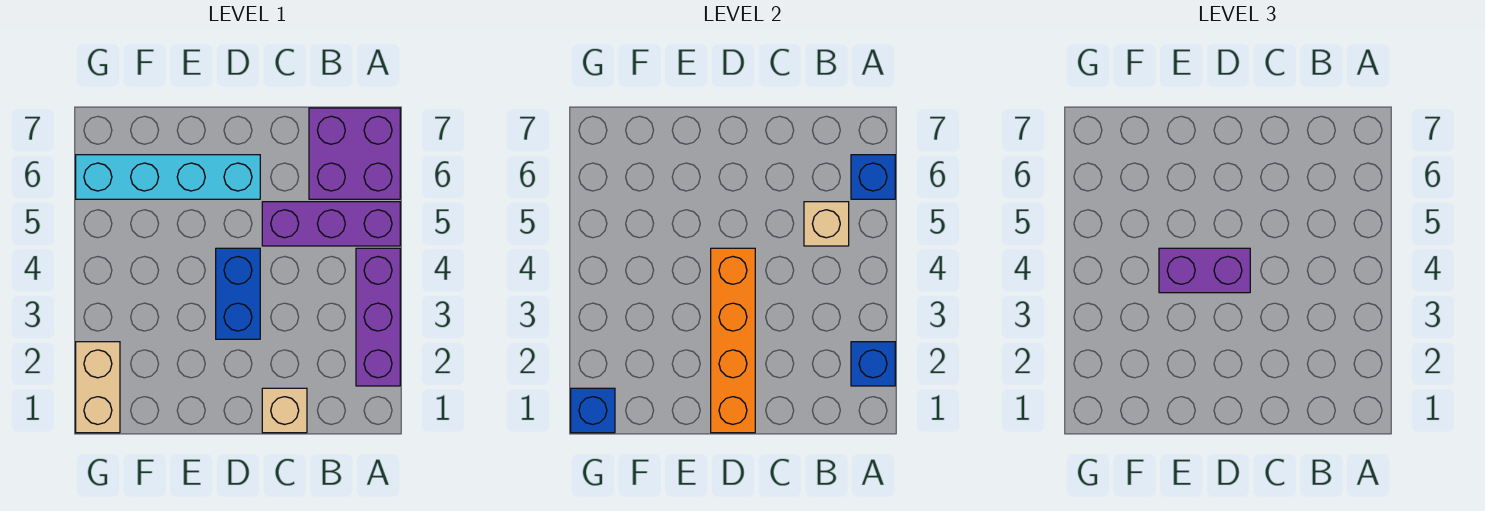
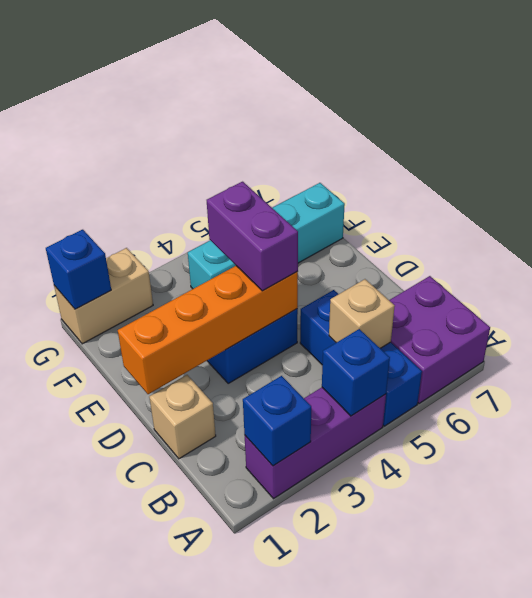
purple brick A5:C5 level 1 -> blue brick A5:C5 level 1
blue brick A6 level 2 -> blue brick A4 level 2
cyan brick D6:G6 level 1 -> cyan brick F4:F7 level 1

